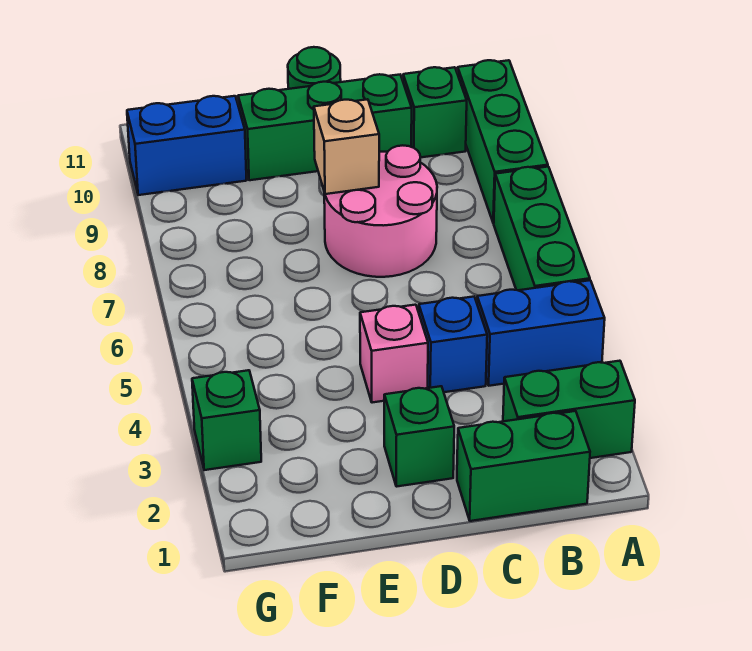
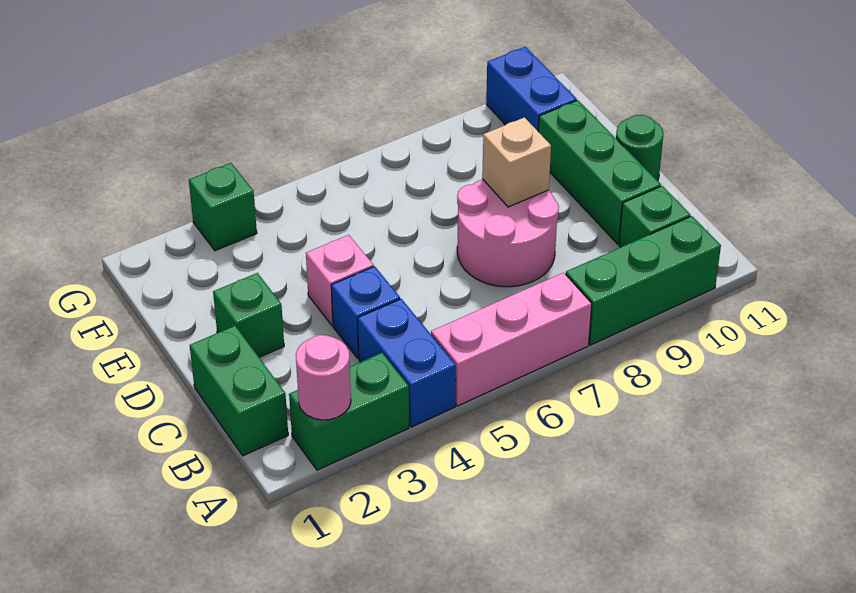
green brick A2:B2 level 1 -> green brick A2:A3 level 1
none -> pink round brick A2 level 2
green brick A5:A7 level 1 -> pink brick A5:A7 level 1

